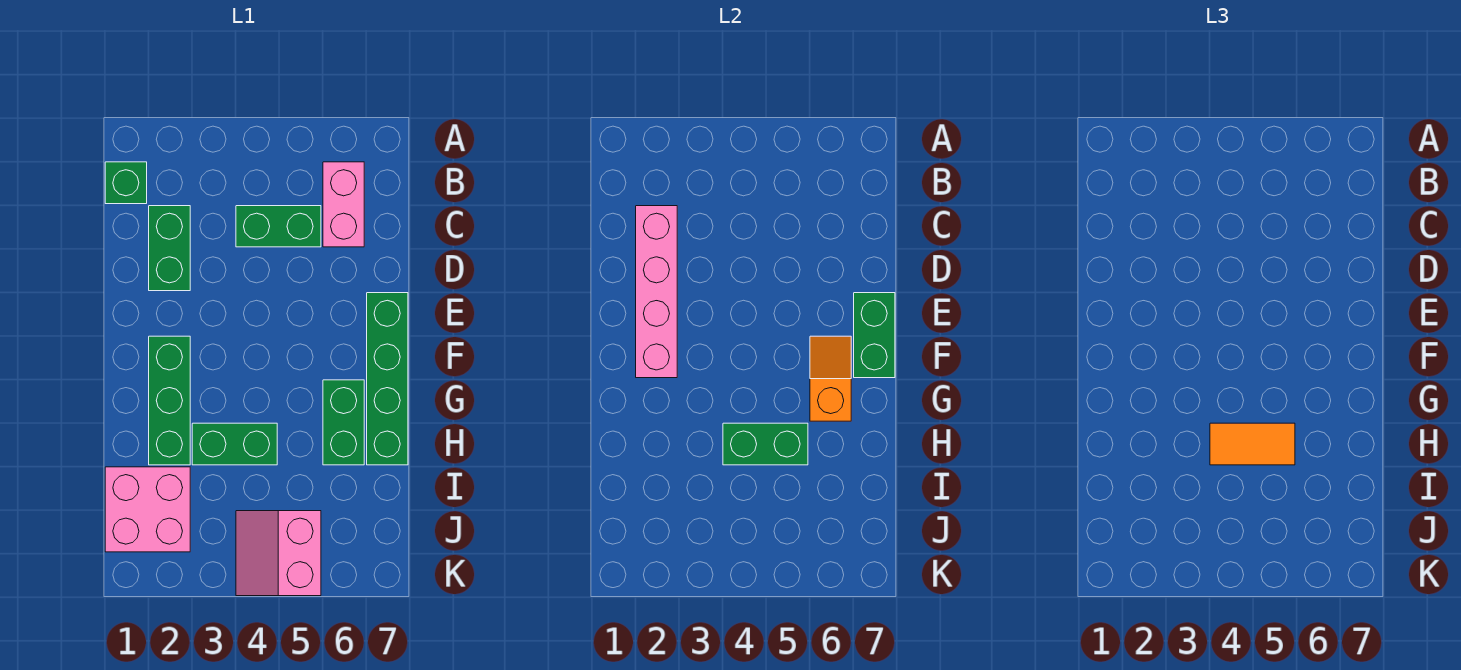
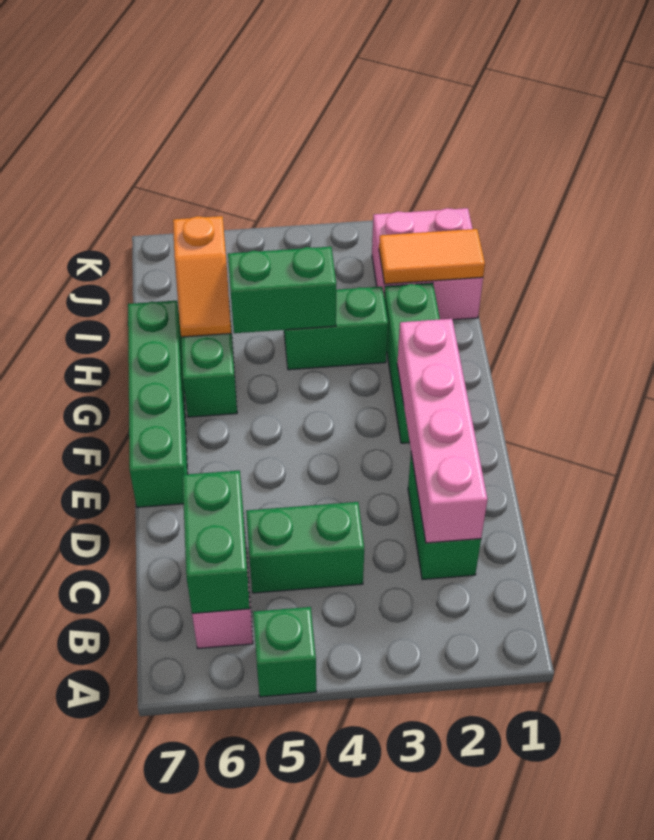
green brick B1 level 1 -> green brick A5 level 1
green brick E7:F7 level 2 -> green brick B6:C6 level 2
orange slope F6:G6 level 2 top G -> orange slope H6:I6 level 2 top I
orange tile H4:H5 level 3 -> orange tile I1:I2 level 2
pink slope J4:K5 level 1 top 5 -> none

